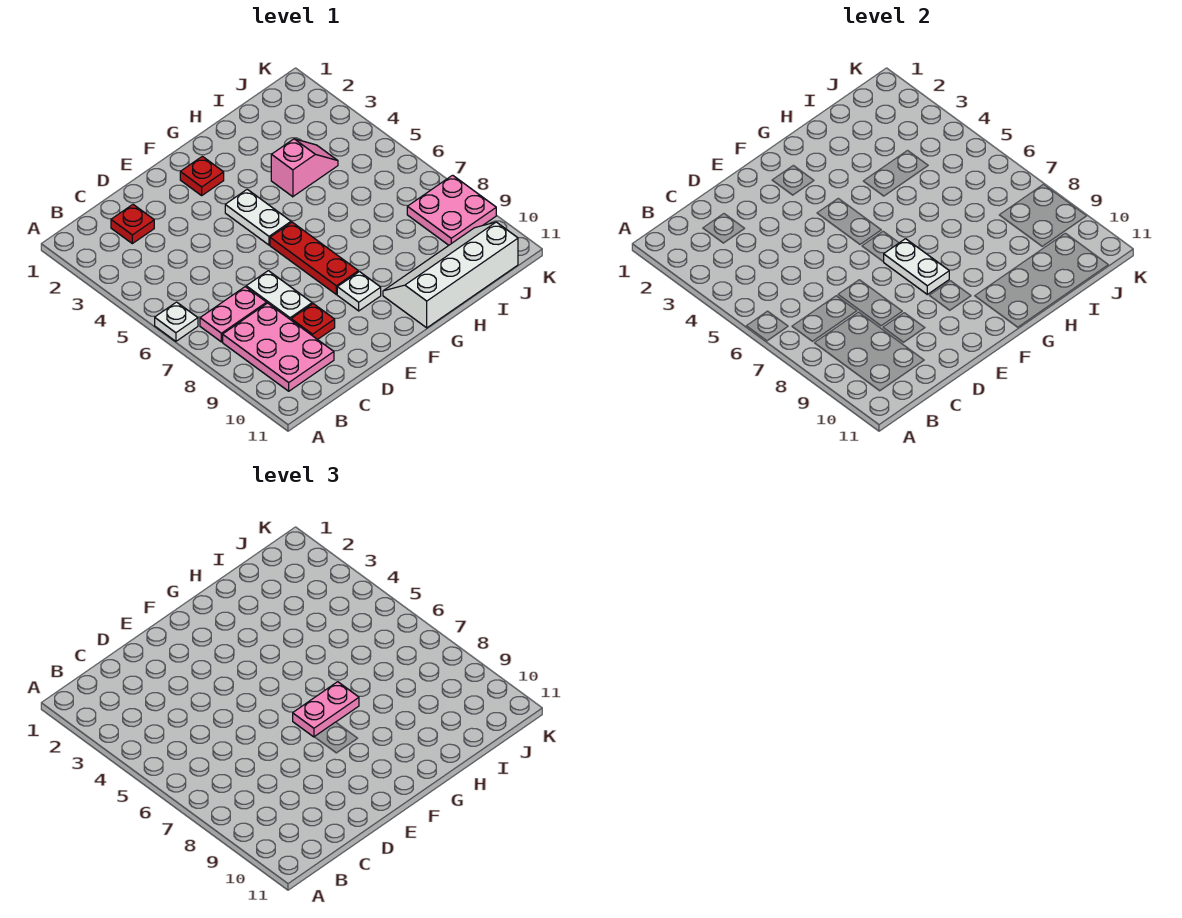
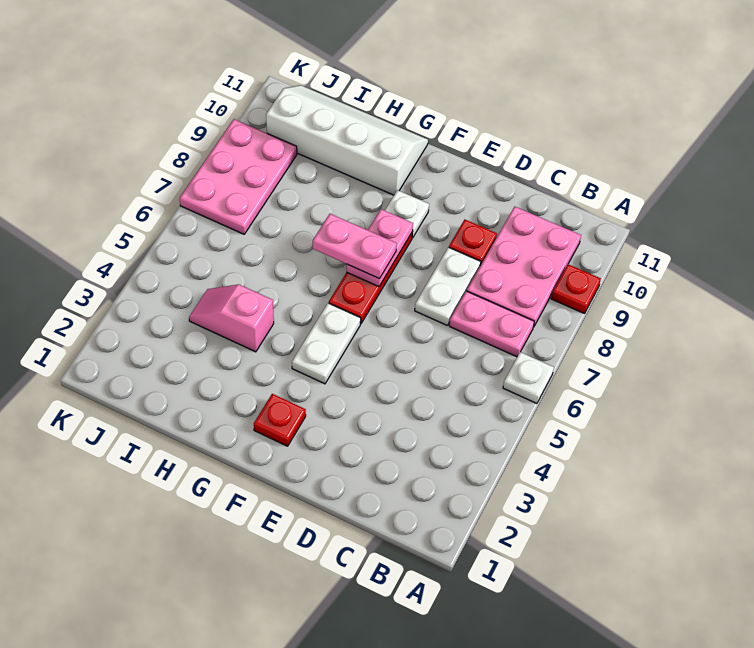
red plate C2 level 1 -> red plate A9 level 1
white plate F7:F8 level 2 -> pink plate F7:F8 level 2
white slope G10:J11 level 1 top 11 -> white slope G10:J11 level 1 top 10
pink plate J8:K9 level 1 -> pink plate J7:K9 level 1

